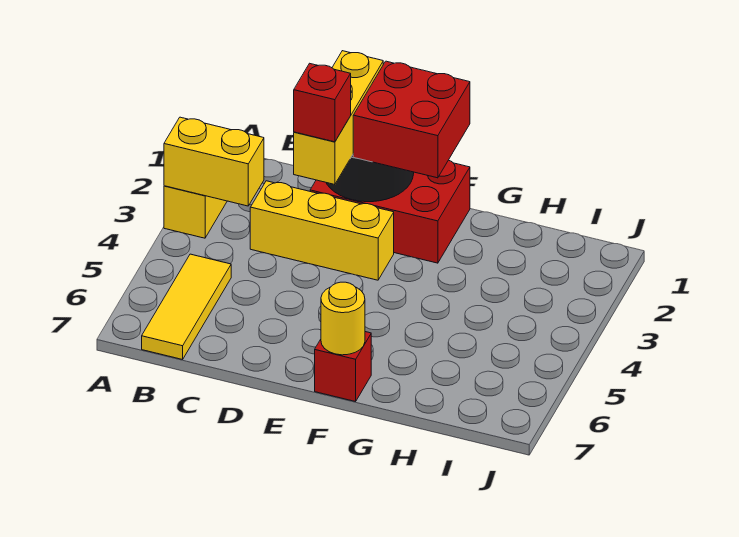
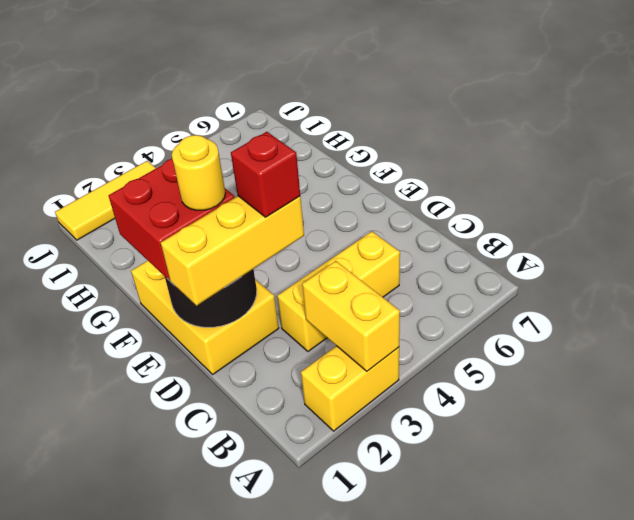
yellow tile B5:B7 level 1 -> yellow tile J1:J3 level 1
yellow brick C3:E3 level 1 -> yellow brick C3:C5 level 1
red brick D1:F2 level 1 -> yellow brick D1:F2 level 1
red brick F7 level 1 -> none
yellow round brick F7 level 2 -> yellow round brick E2 level 4

